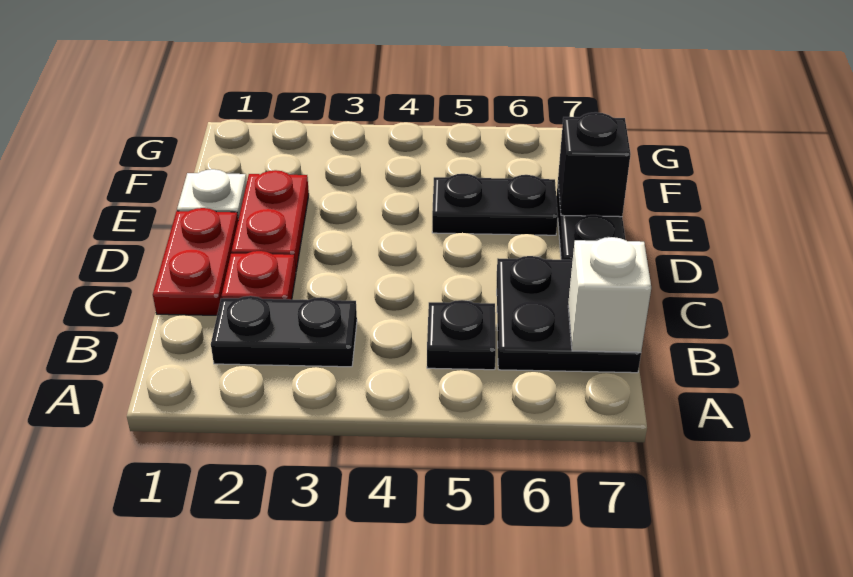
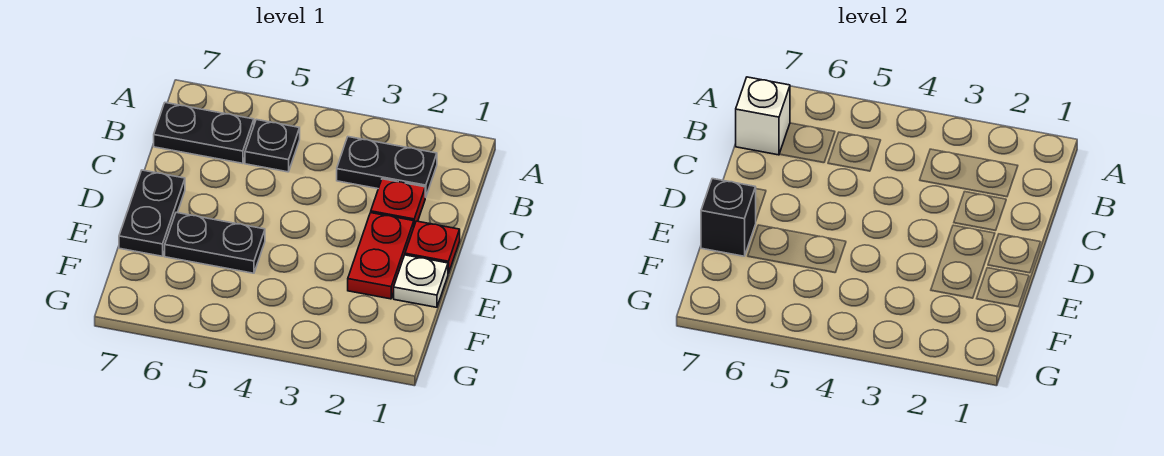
black plate B6:C7 level 1 -> black plate B6:B7 level 1
red plate C1:D1 level 1 -> red plate D1 level 1

